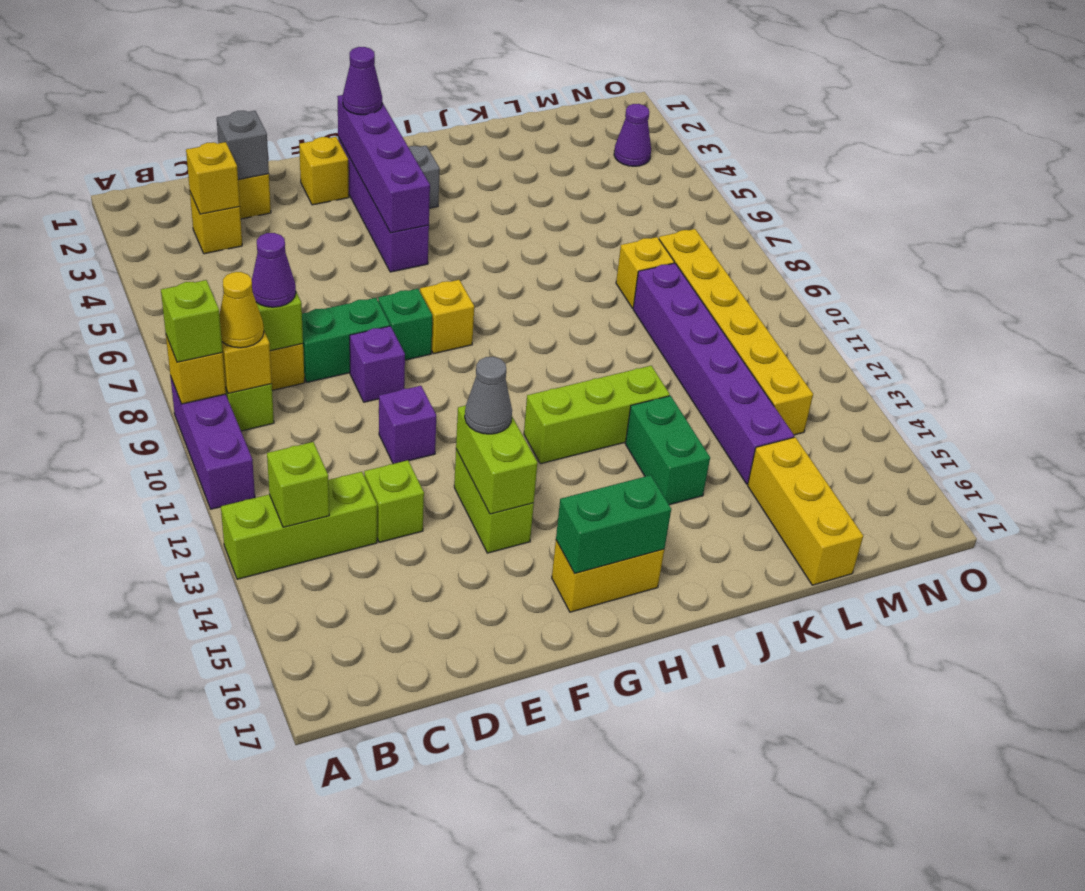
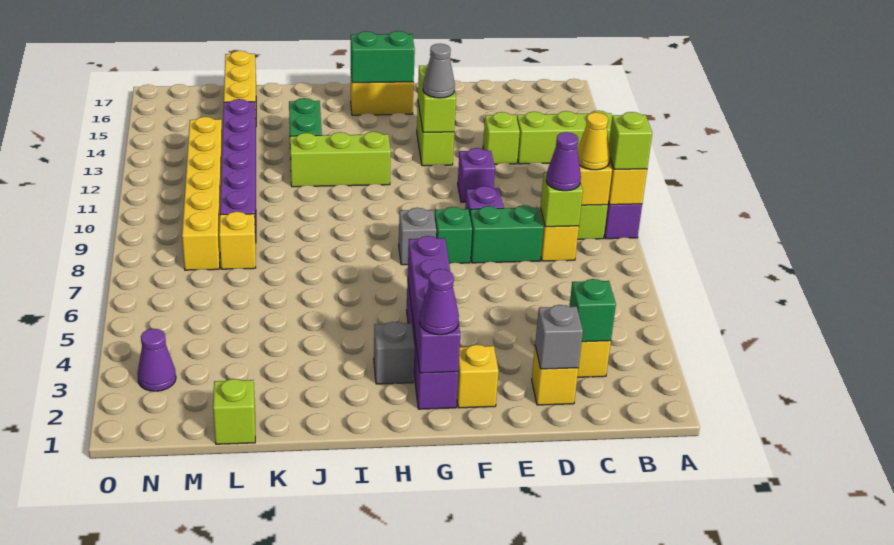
lime brick B13 level 2 -> lime brick L1 level 1
yellow brick C3 level 2 -> green brick C3 level 2
yellow brick G8 level 1 -> grey brick G8 level 1

